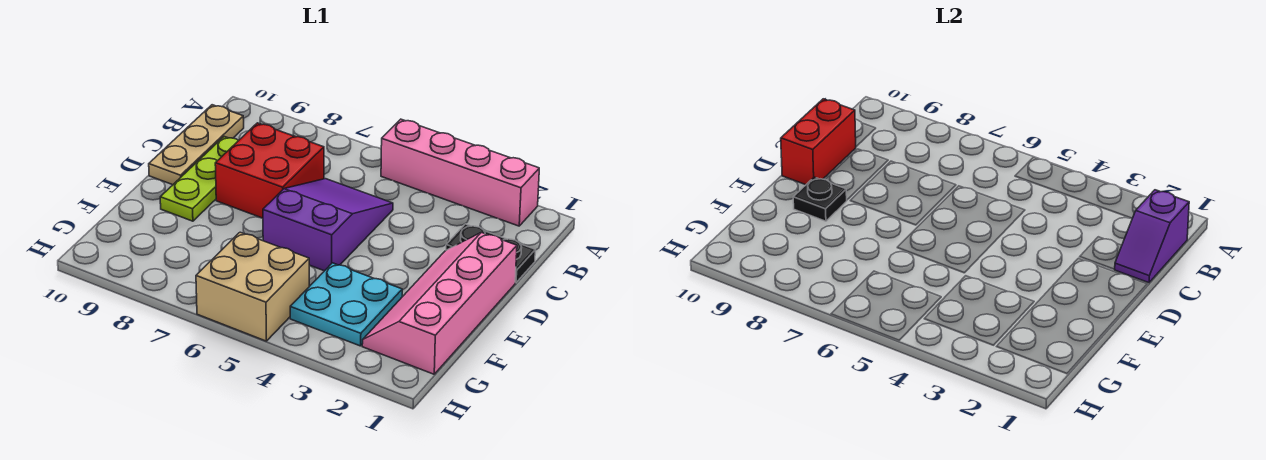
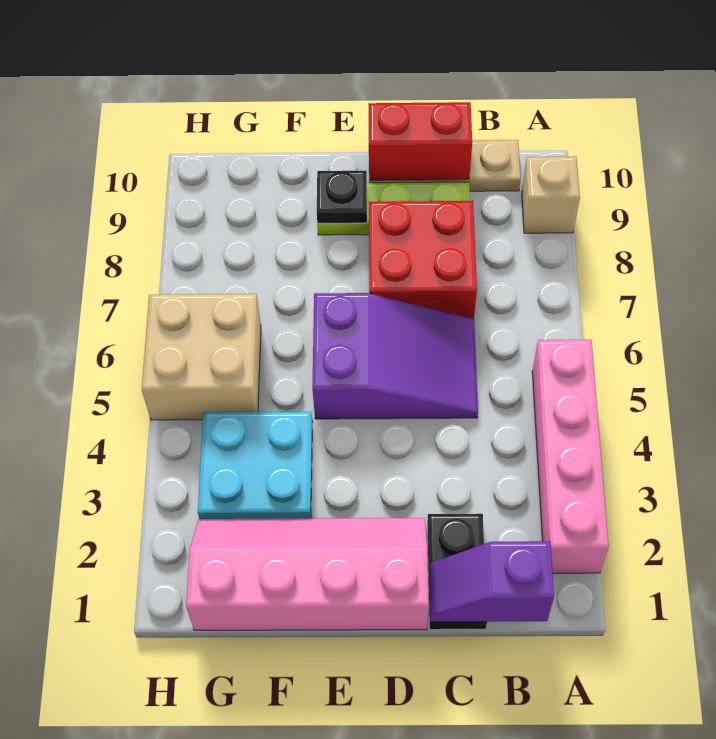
none -> tan brick A9 level 1

